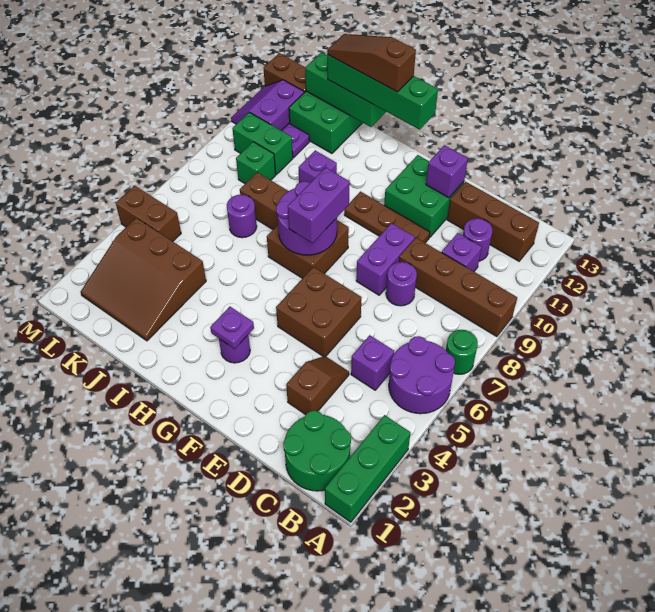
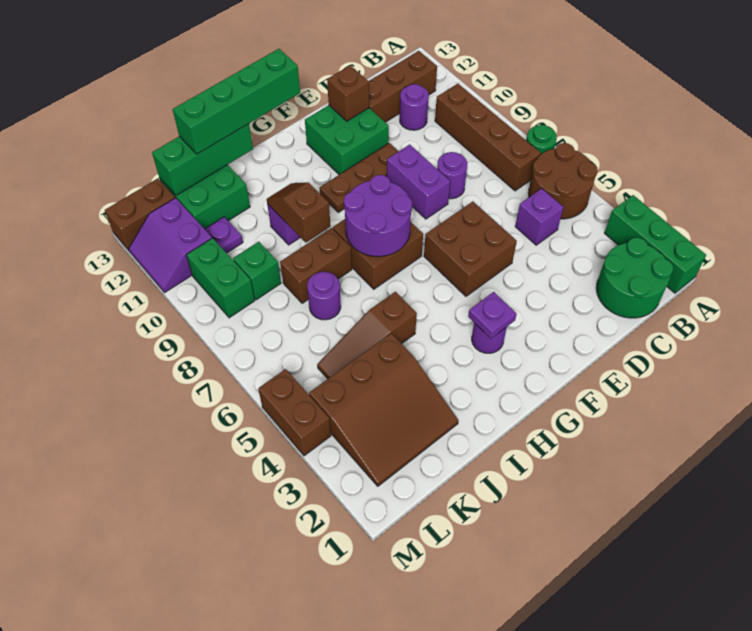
purple round brick A5:B6 level 1 -> brown round brick A5:B6 level 1
brown brick A9:D9 level 1 -> brown brick B7:B10 level 1
purple brick C10 level 1 -> none
brown slope D3:D4 level 1 top 3 -> brown slope I9:I10 level 2 top 9
purple brick E12 level 2 -> brown brick E12 level 2
purple brick G7:G8 level 3 -> none
brown slope H13:J13 level 4 top H -> brown slope I5:K5 level 1 top I
green brick K10:L10 level 1 -> green brick L9:L10 level 1
brown brick L5:M5 level 1 -> brown brick M4:M5 level 1

